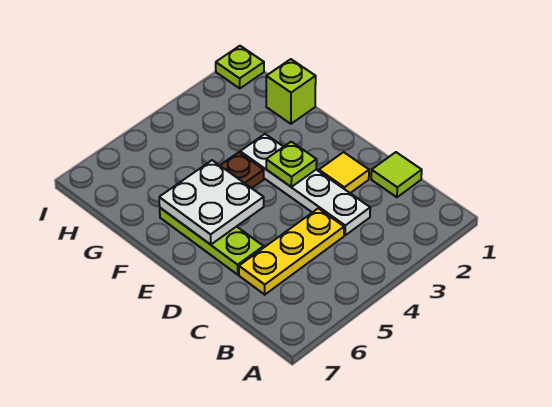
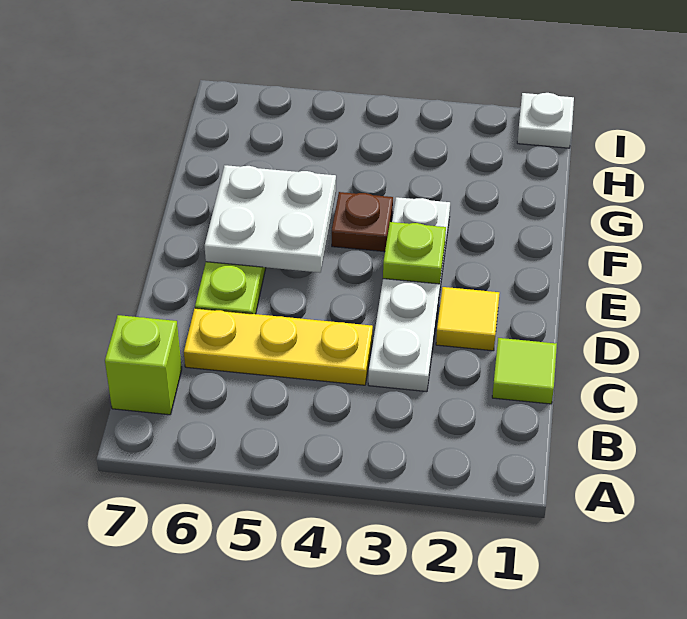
lime brick G1 level 1 -> lime brick B7 level 1
lime plate I1 level 1 -> white plate I1 level 1

